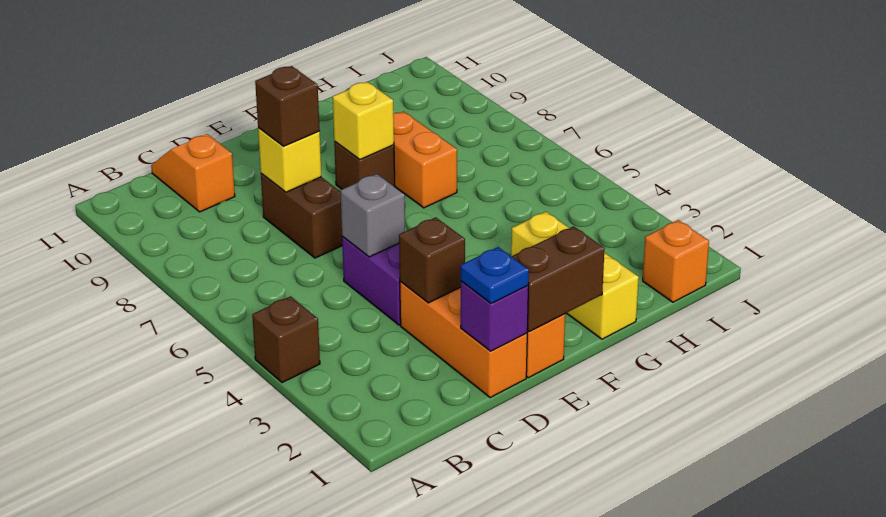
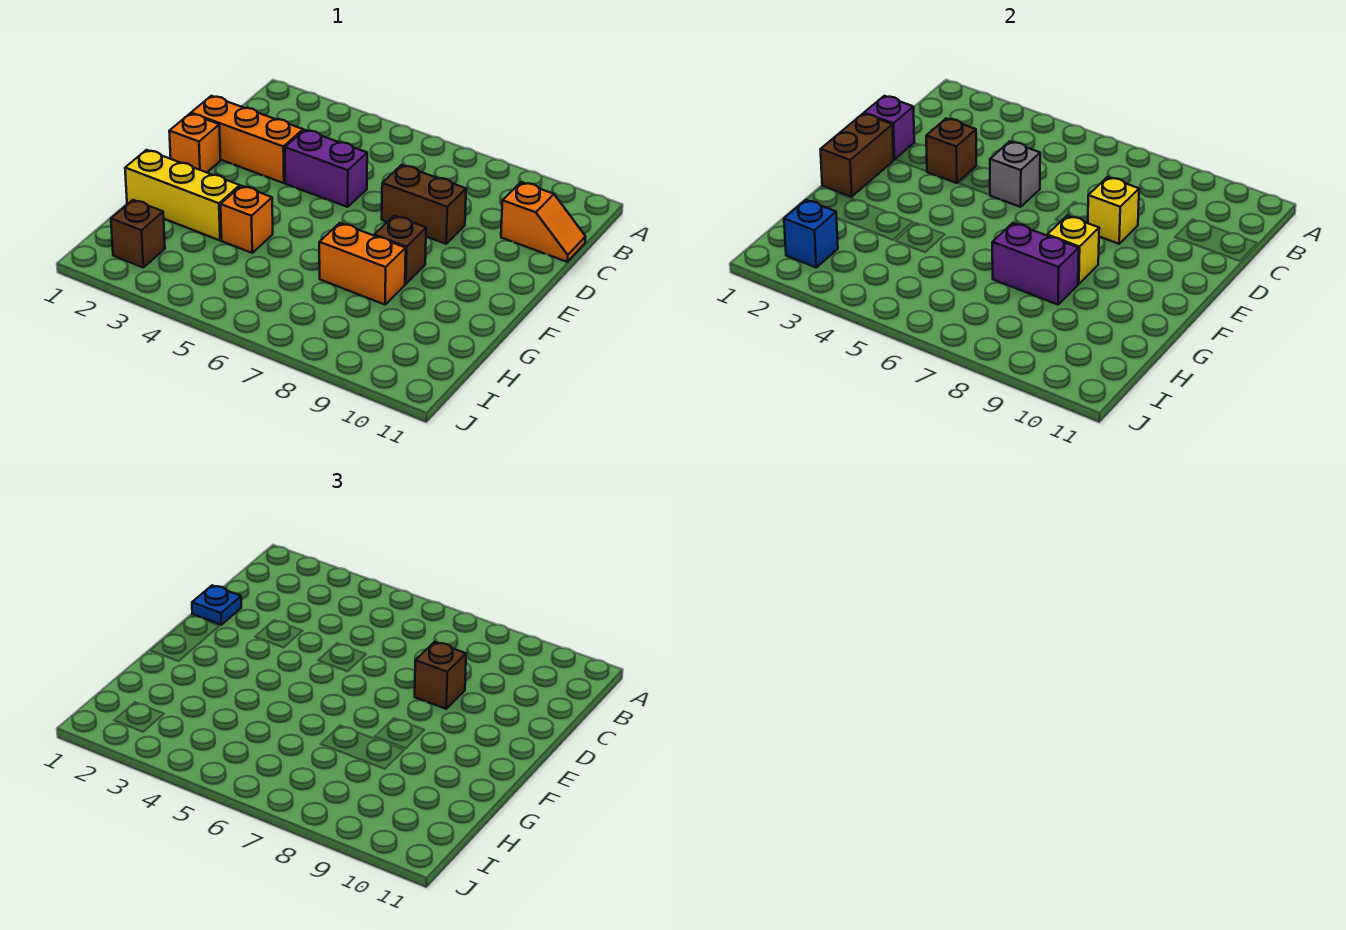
brown brick A4 level 1 -> brown brick I2 level 1
none -> purple brick G7:G8 level 2
orange brick I1 level 1 -> orange brick G4 level 1
none -> blue brick I2 level 2

